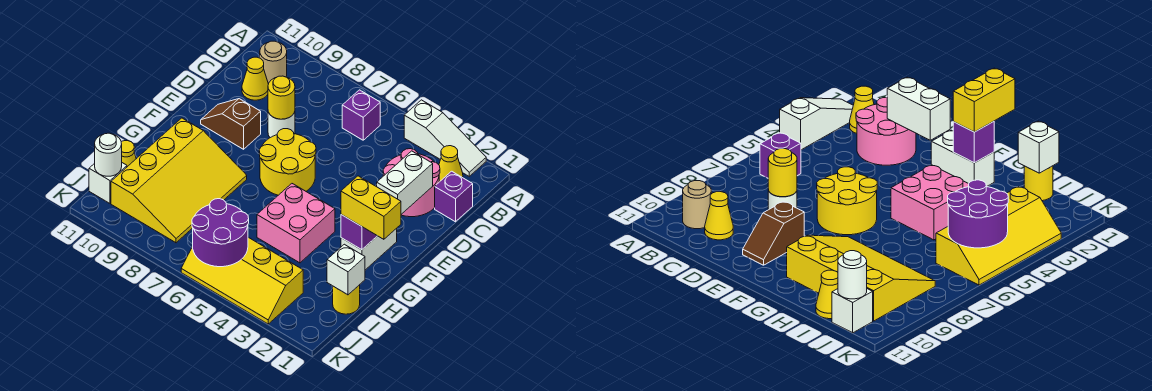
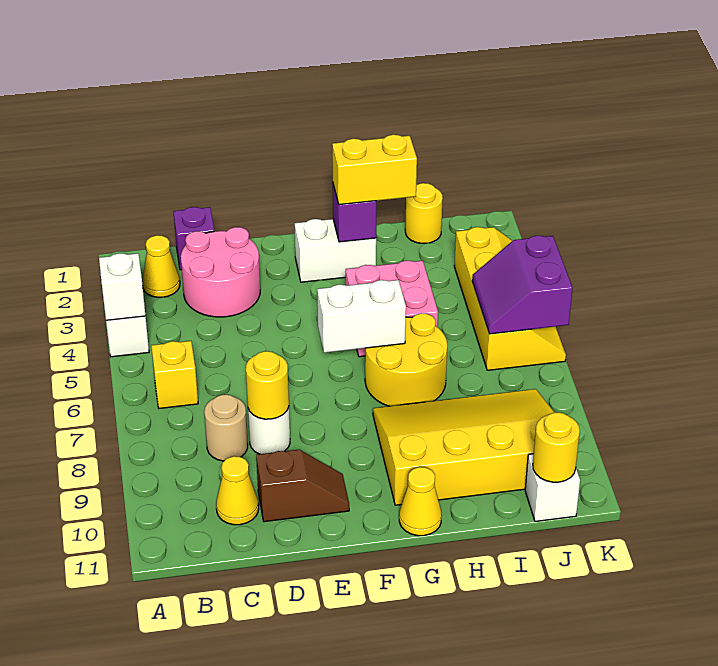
purple brick B6 level 1 -> yellow brick B6 level 1
tan round brick B10 level 1 -> tan round brick C8 level 1
white brick D2:E2 level 2 -> white brick F6:G6 level 2
yellow round brick E6:F7 level 1 -> yellow round brick G6:H7 level 1
brown slope E9:E10 level 1 top 9 -> brown slope D10:E10 level 1 top D
yellow brick G1:G2 level 3 -> yellow brick G2:H2 level 3
white brick I1 level 2 -> white brick A4 level 2
yellow cone I11 level 1 -> yellow cone G11 level 1
purple round brick J5:K6 level 2 -> purple slope J5:K6 level 2 top K
white round brick J11 level 2 -> yellow round brick J11 level 2

